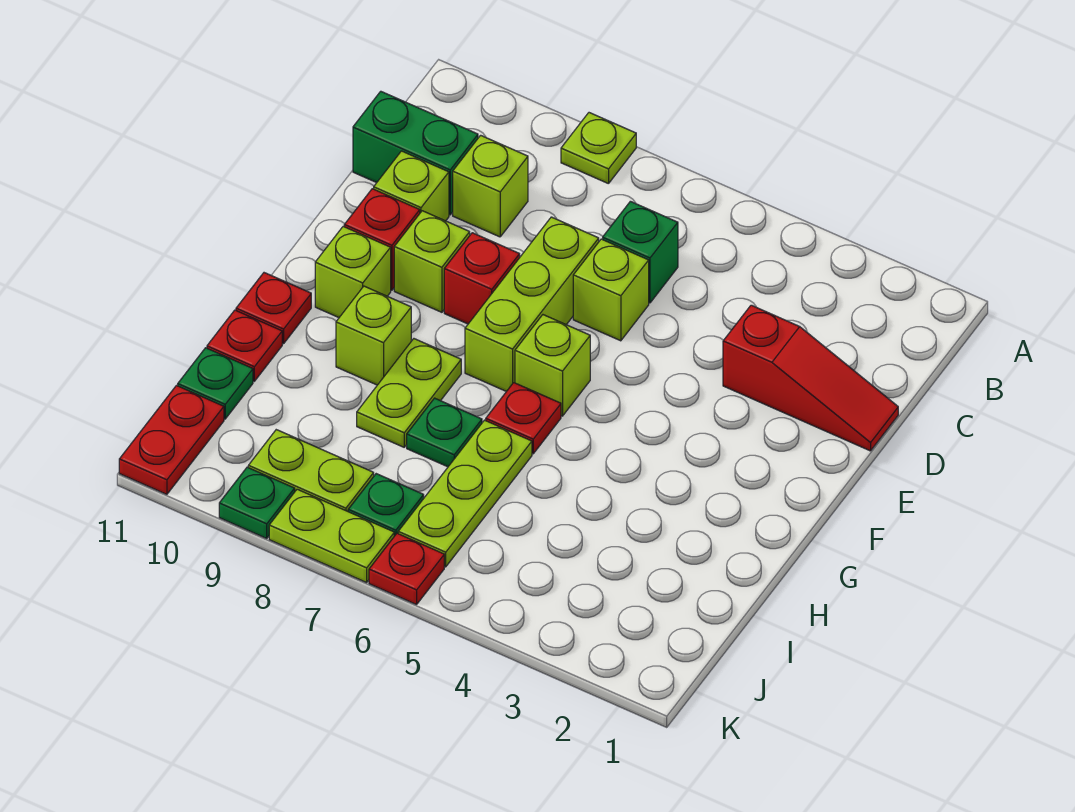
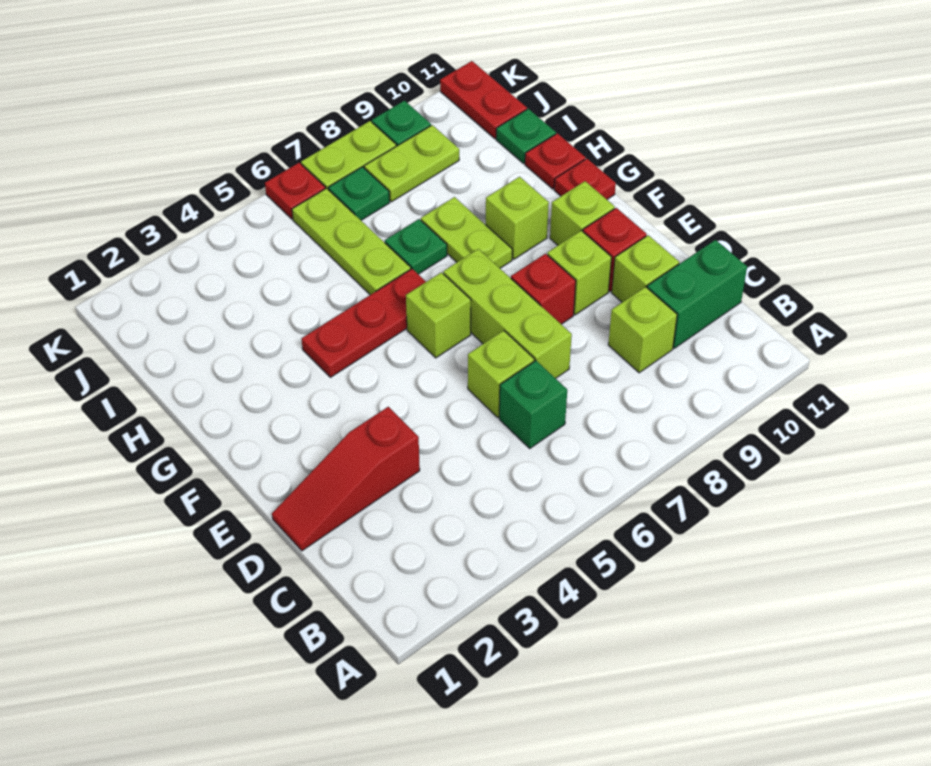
lime plate A8 level 1 -> none
red plate G6 level 1 -> red plate G4:G6 level 1

